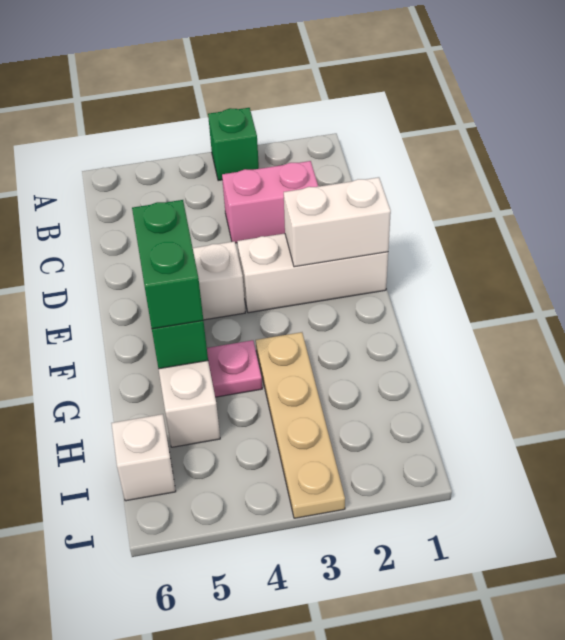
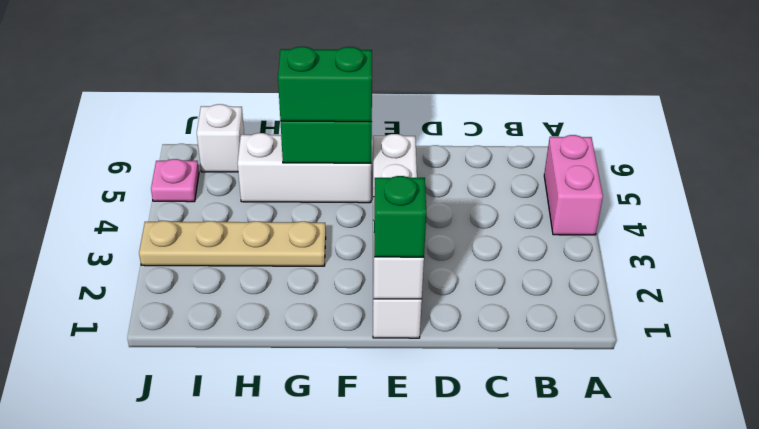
green brick A3 level 1 -> green brick E1 level 3
pink brick C2:C3 level 1 -> pink brick A4:A5 level 1
pink plate G4 level 1 -> pink plate J5 level 1

